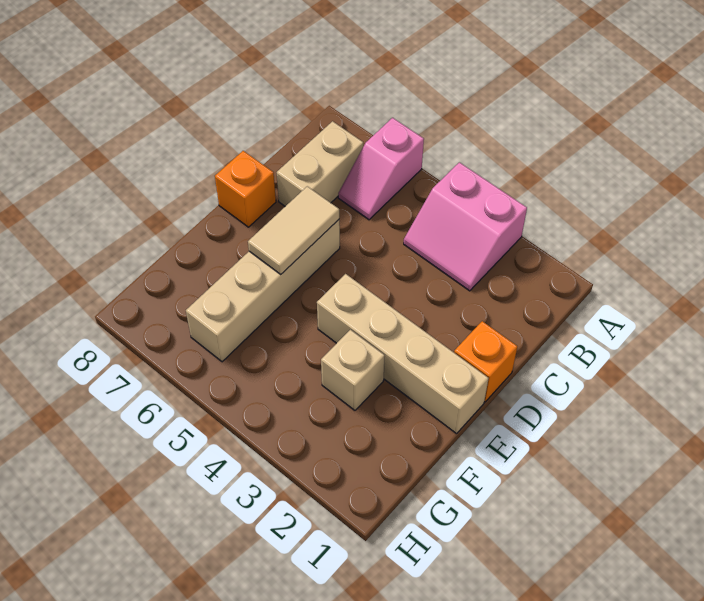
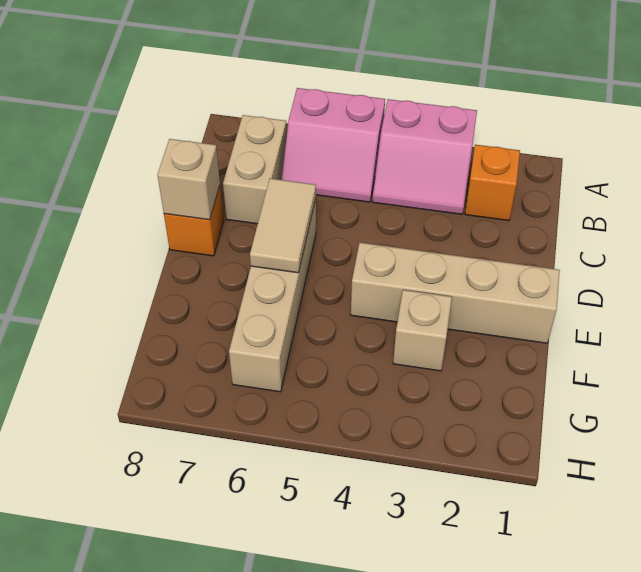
pink slope A6:B6 level 1 top A -> pink slope A5:B6 level 1 top A
orange brick D1 level 1 -> orange brick B2 level 1
none -> tan brick D8 level 2

